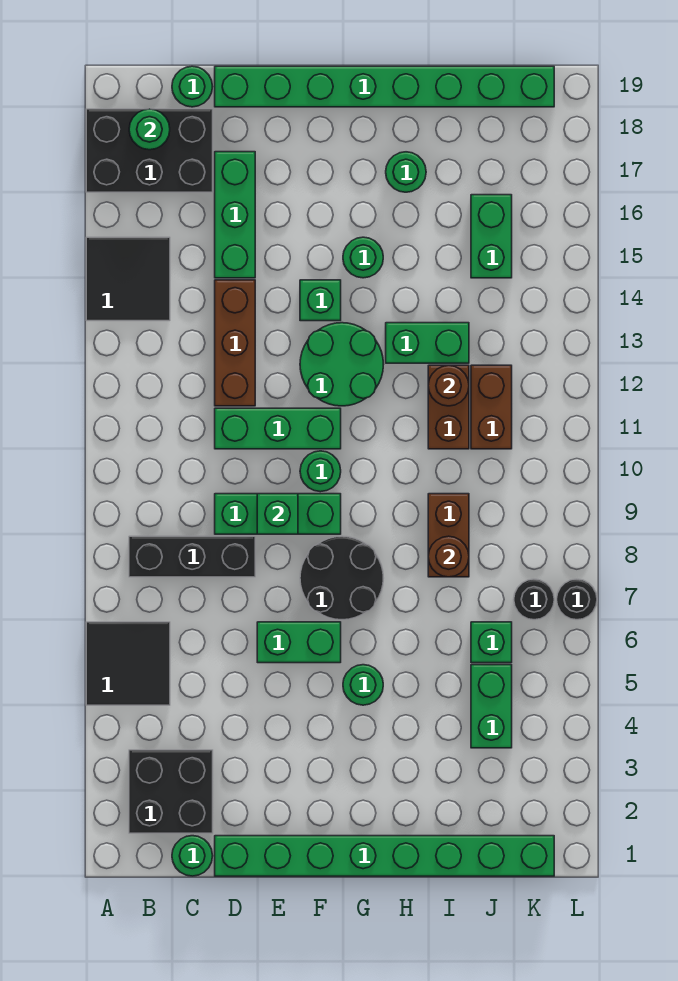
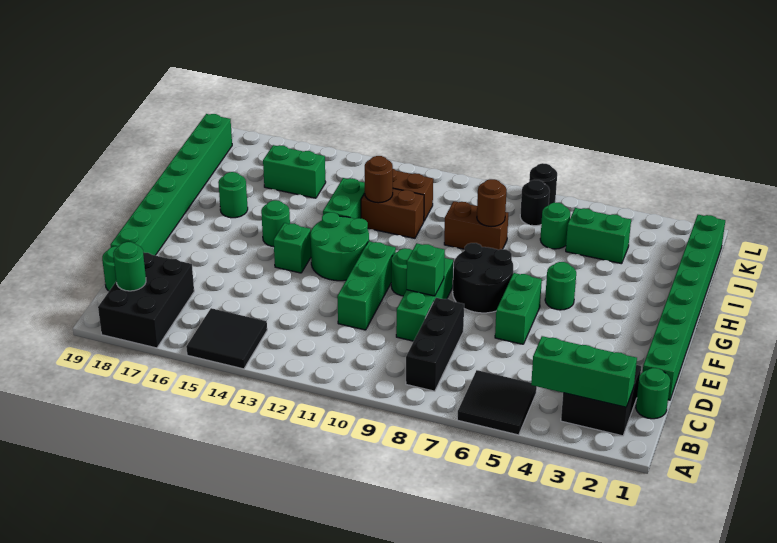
brown brick D12:D14 level 1 -> none
green brick D15:D17 level 1 -> green brick B2:B4 level 2
green brick J6 level 1 -> green round brick J6 level 1

